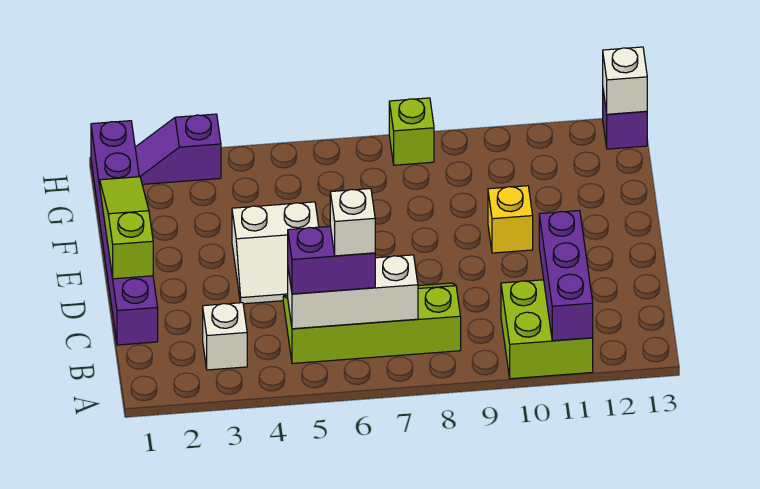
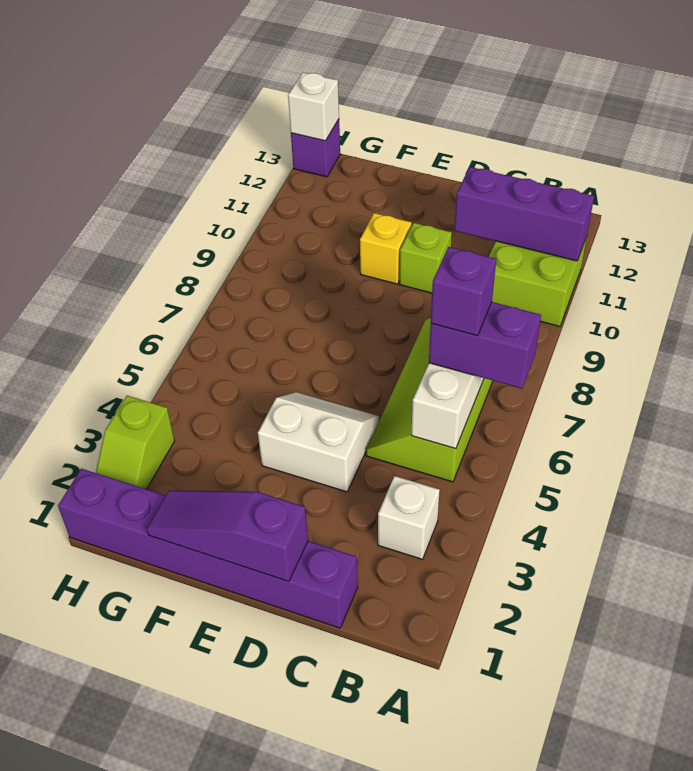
purple brick B5:B6 level 3 -> purple brick A6:B6 level 3
white brick B6 level 4 -> purple brick B6 level 4
lime slope D1:F1 level 2 top D -> purple slope D1:F1 level 2 top D
white slope D4:E5 level 1 top E -> white slope D4:E5 level 1 top 4
purple slope H2:H3 level 1 top 3 -> lime slope H2:H3 level 1 top 3
lime brick H8 level 1 -> lime brick D10 level 1

